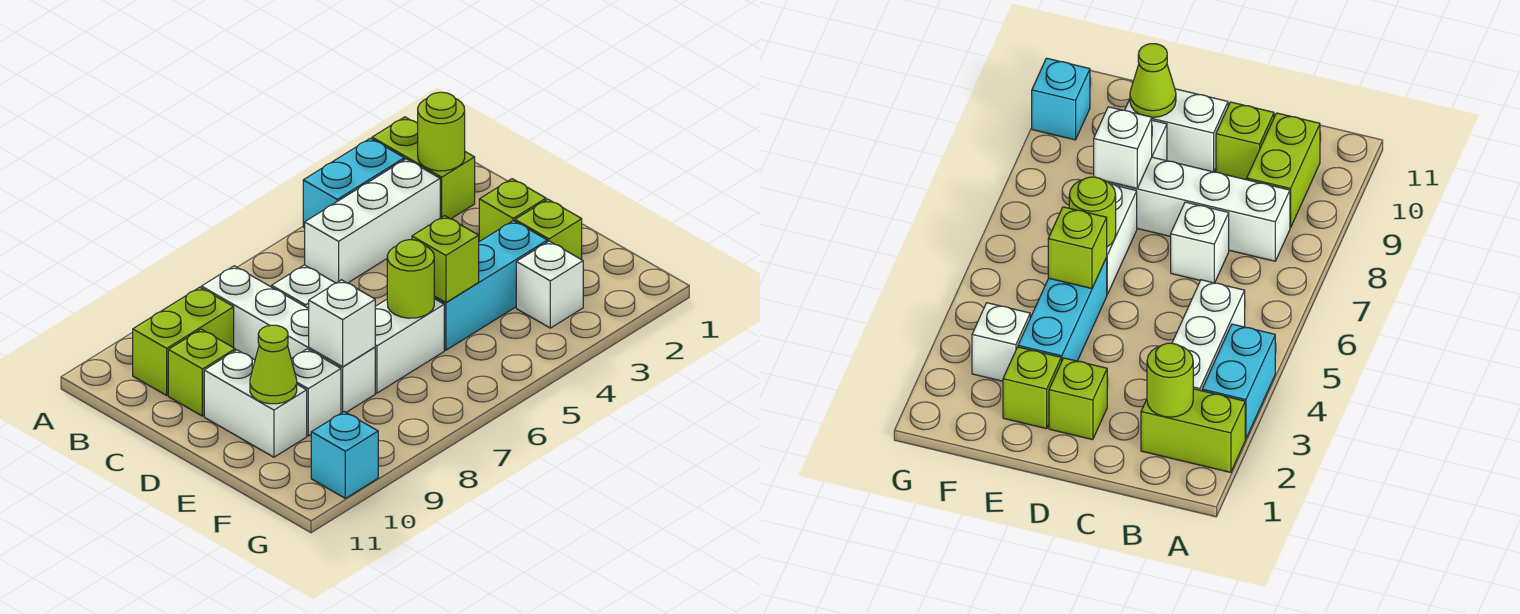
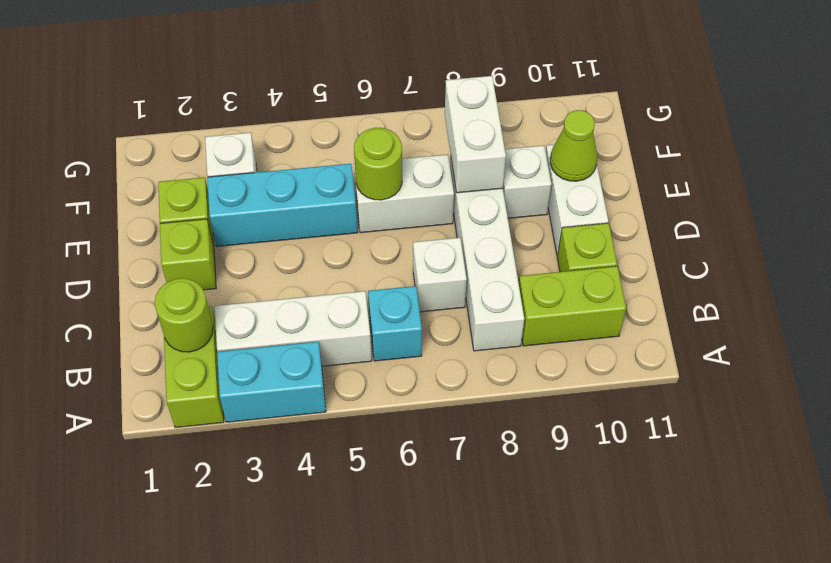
lime brick E5 level 2 -> none
white brick E8 level 2 -> white brick E8:F8 level 2
cyan brick G10 level 1 -> cyan brick B6 level 1

